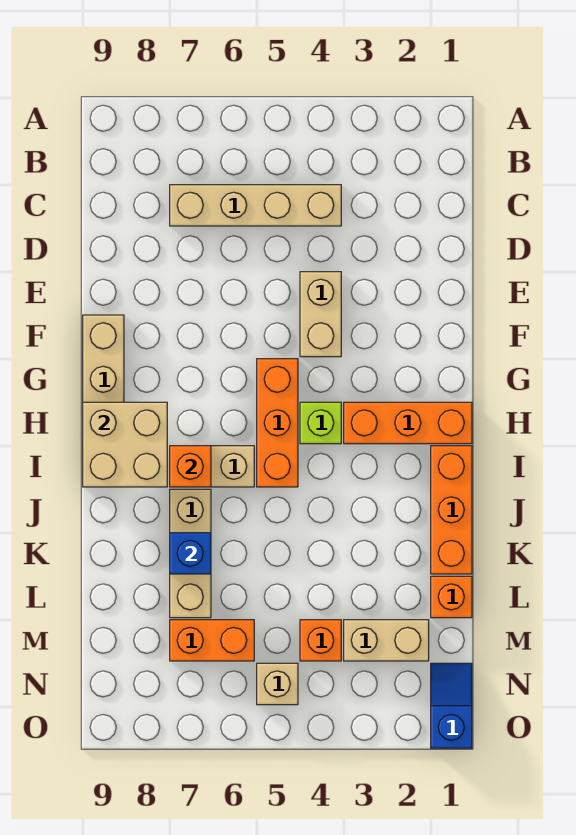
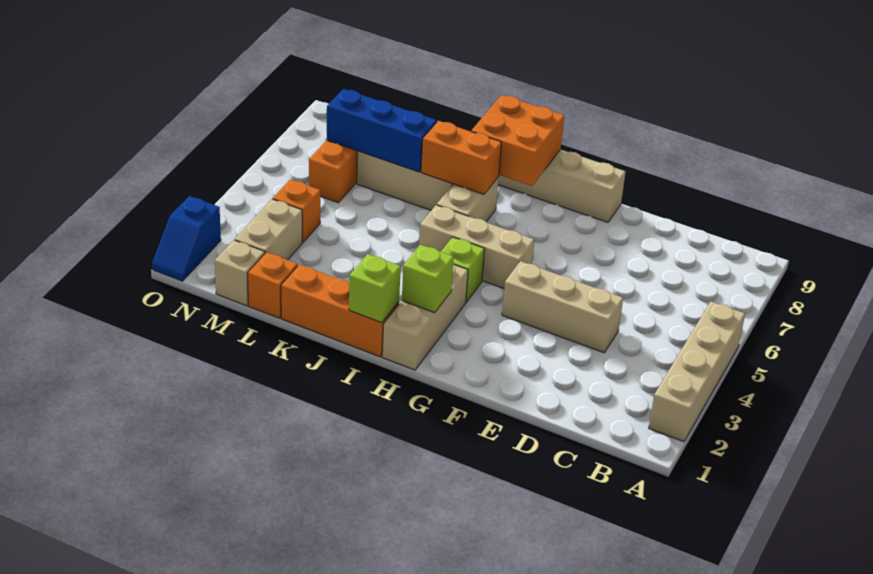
tan brick C4:C7 level 1 -> tan brick A2:A5 level 1
tan brick E4:F4 level 1 -> tan brick D4:F4 level 1
orange brick G5:I5 level 1 -> tan brick G5:I5 level 1
orange brick H1:H3 level 1 -> tan brick H1:H3 level 1
none -> lime brick H2 level 2
tan brick H8:I9 level 2 -> orange brick H8:I9 level 2
none -> lime brick I1 level 2
orange brick I7 level 2 -> orange brick I7:J7 level 2
blue brick K7 level 2 -> blue brick K7:M7 level 2
blue slope N1:O1 level 1 top O -> blue slope O1:O2 level 1 top 2
tan brick N5 level 1 -> tan brick M1 level 1

